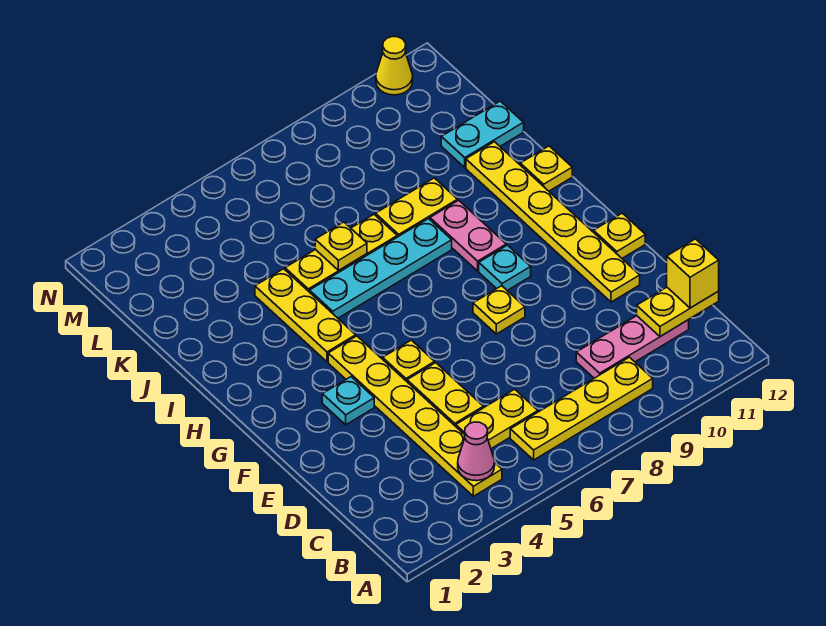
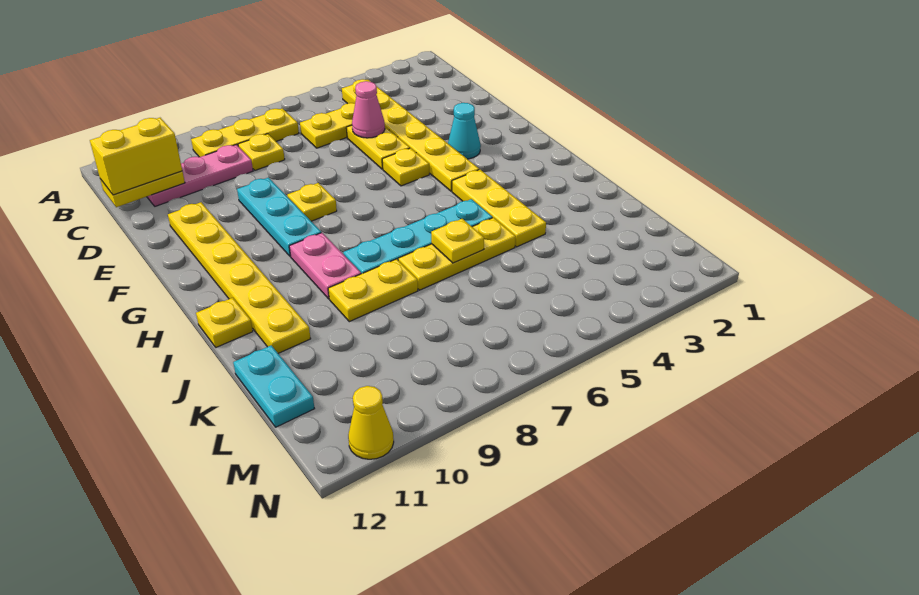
pink cone B4 level 2 -> pink cone D5 level 2
yellow plate B6:B9 level 1 -> yellow plate B7:B9 level 1
yellow brick C12 level 3 -> yellow brick C11:C12 level 3
cyan plate F3 level 1 -> cyan cone F3 level 1
yellow plate F12 level 1 -> yellow plate C8 level 1
cyan plate G9 level 1 -> cyan plate E9:G9 level 1
cyan plate K11:K12 level 1 -> cyan plate K12:L12 level 1

